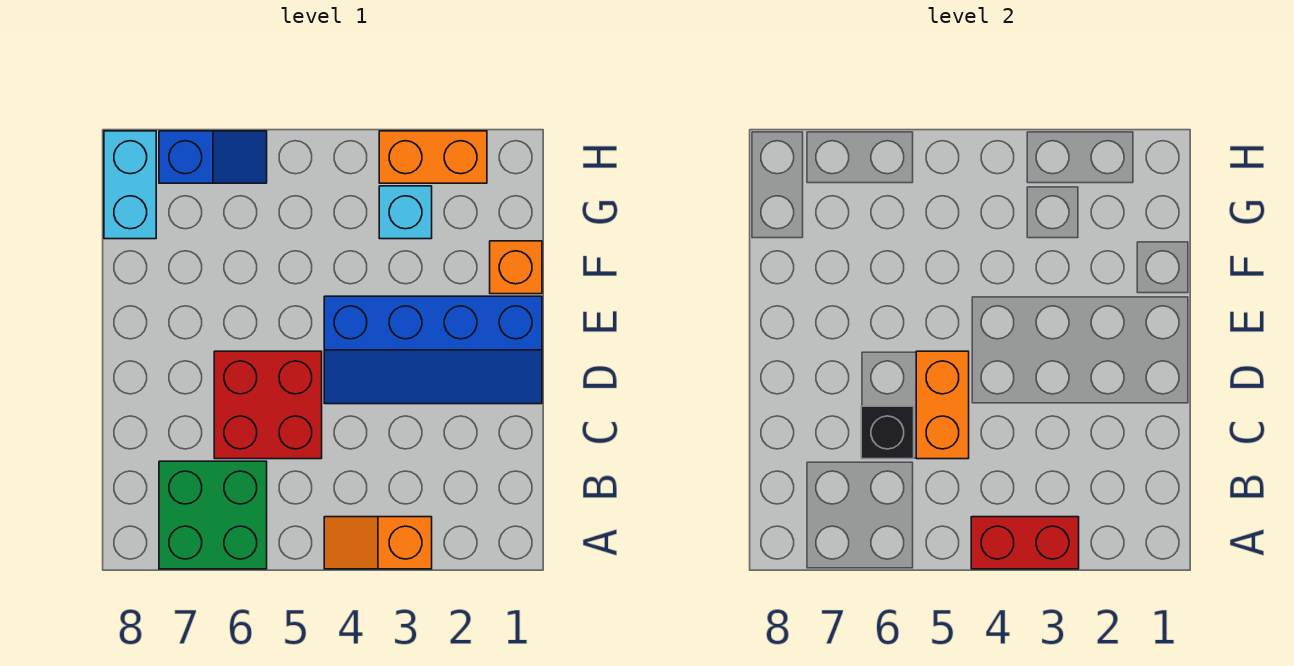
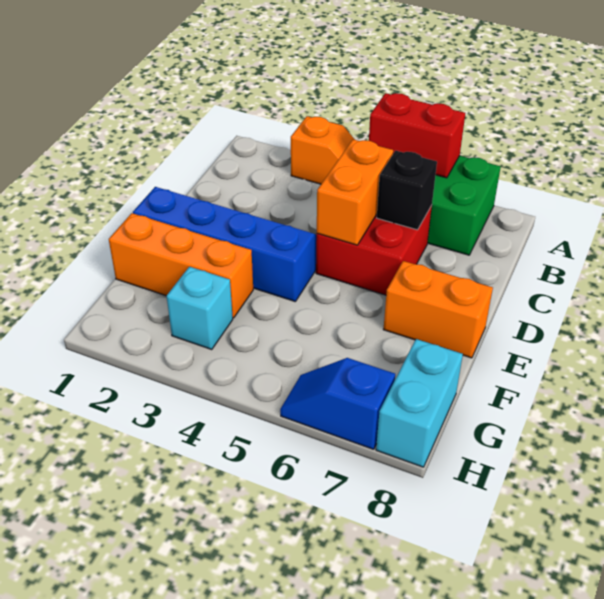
red brick A3:A4 level 2 -> red brick A5:A6 level 2
orange brick F1 level 1 -> orange brick F1:F3 level 1
orange brick H2:H3 level 1 -> orange brick E7:E8 level 1

